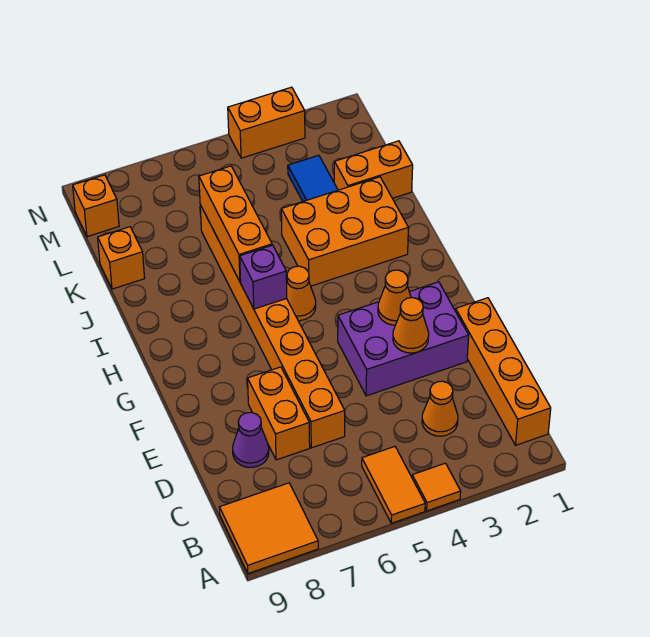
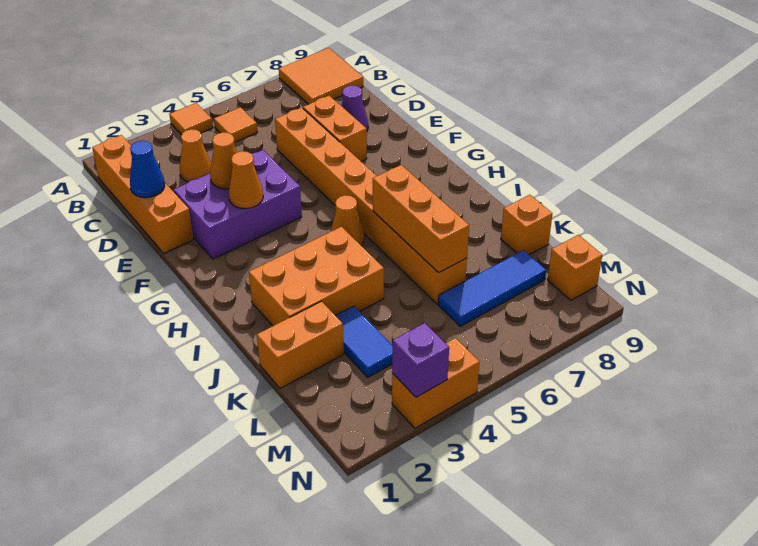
orange tile A5:B5 level 1 -> orange tile B5 level 1
none -> blue cone D1 level 2
purple brick H6 level 2 -> purple brick N3 level 2
none -> blue tile L6:L8 level 1

